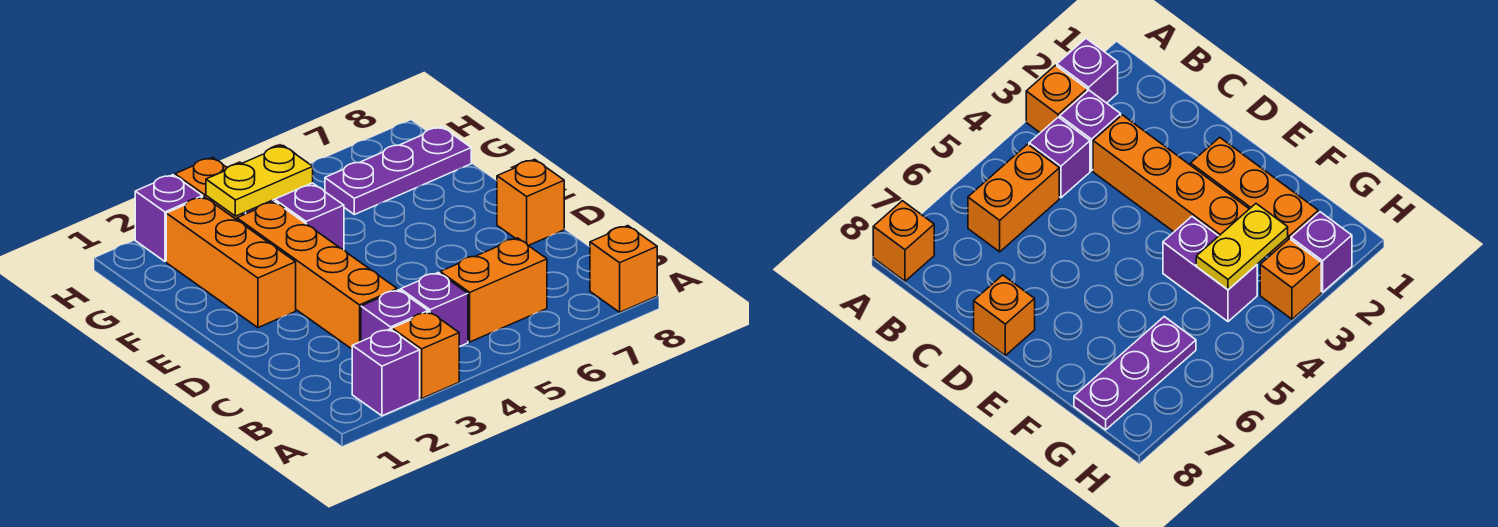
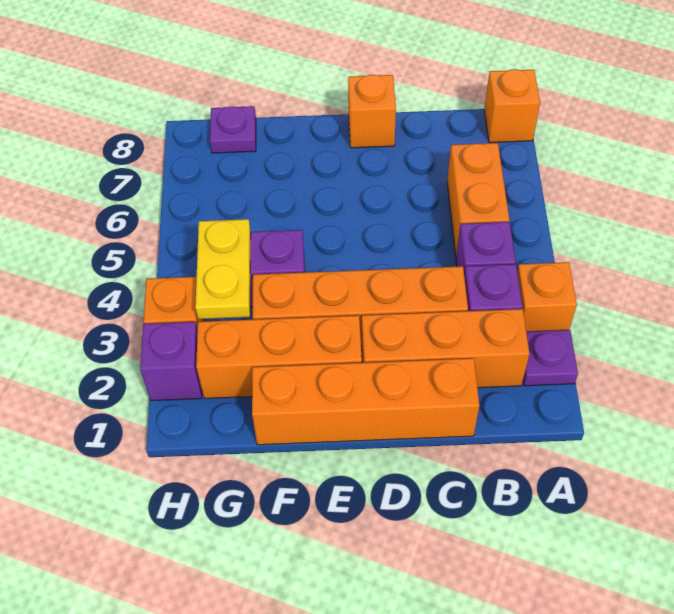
purple brick A2 level 1 -> purple plate A2 level 1
none -> orange brick B2:D2 level 1
none -> orange brick C1:F1 level 1
purple plate G6:G8 level 1 -> purple plate G8 level 1

